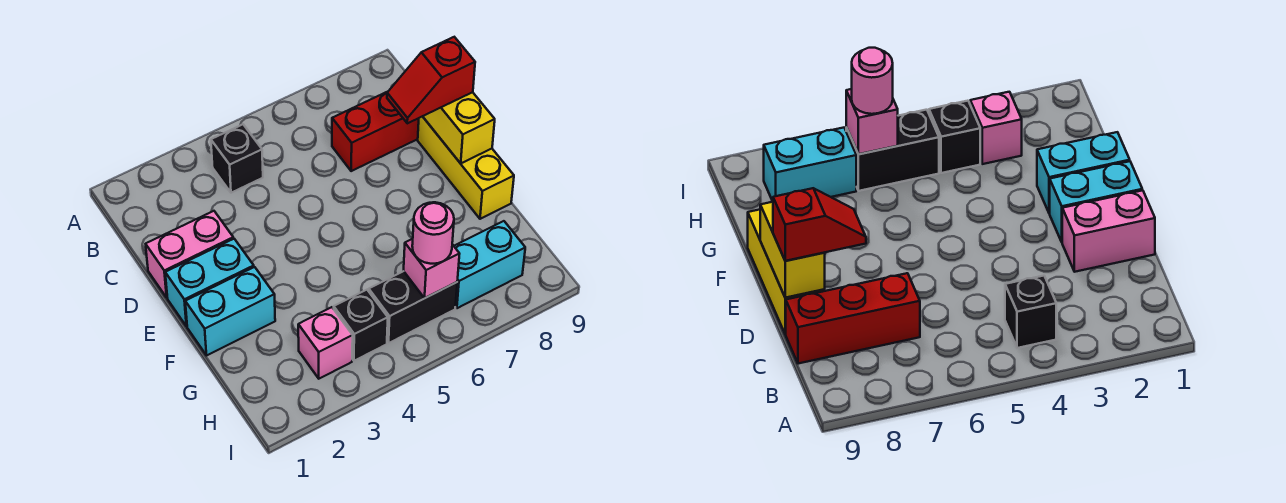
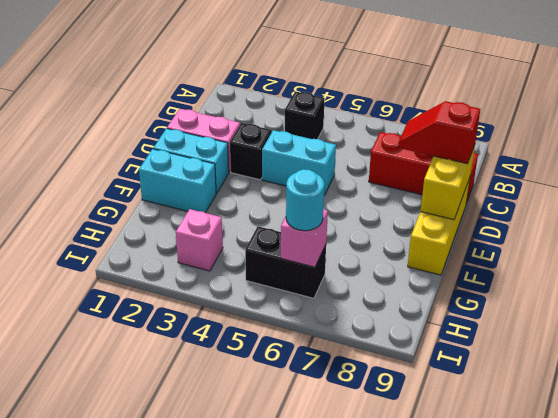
black brick H4 level 1 -> black brick D3 level 1
pink round brick H6 level 3 -> cyan round brick H6 level 3
cyan brick H7:H8 level 1 -> cyan brick D4:D5 level 1

